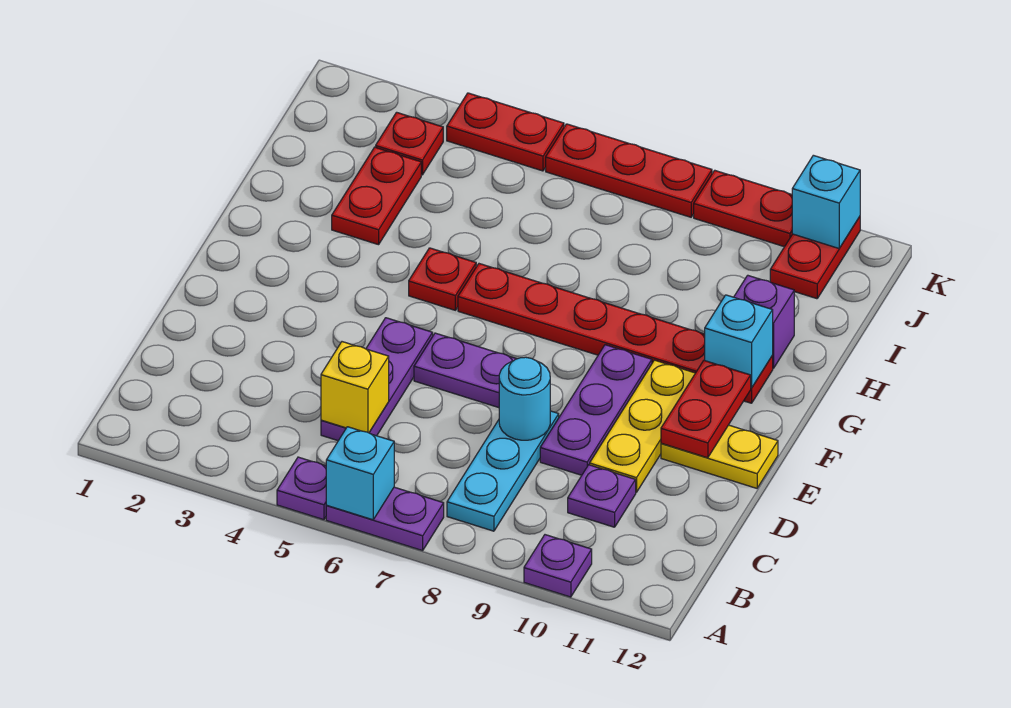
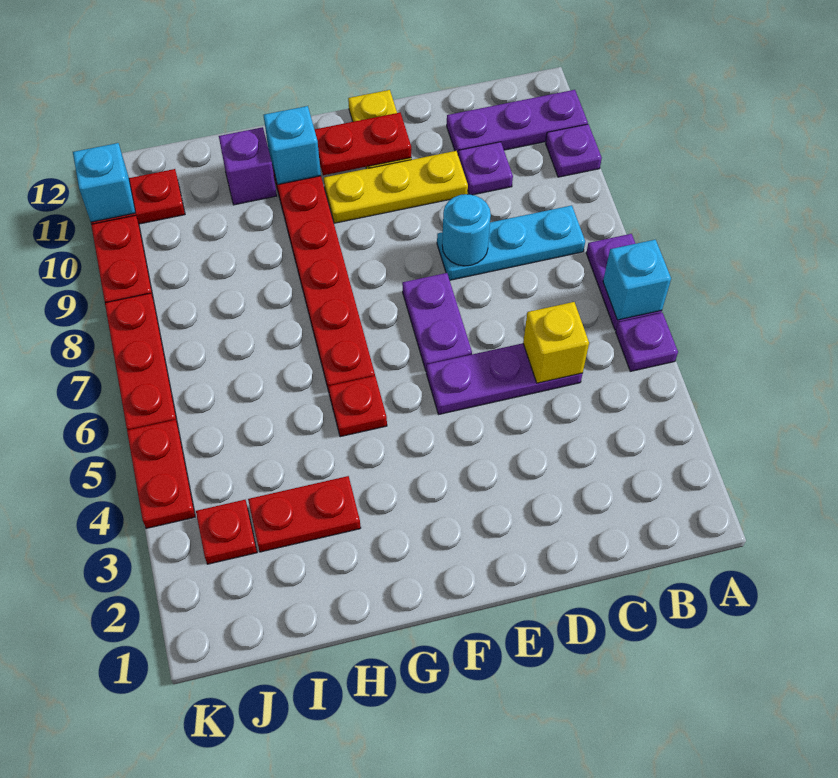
purple plate D9:F9 level 1 -> purple plate A11:C11 level 1

